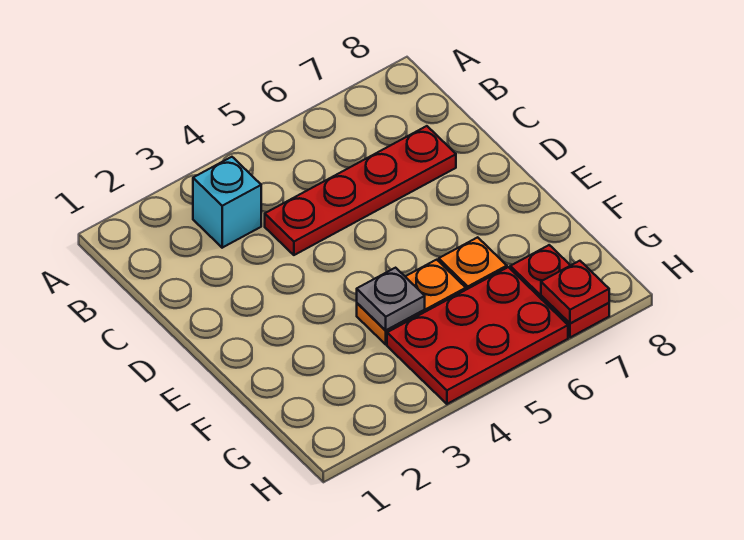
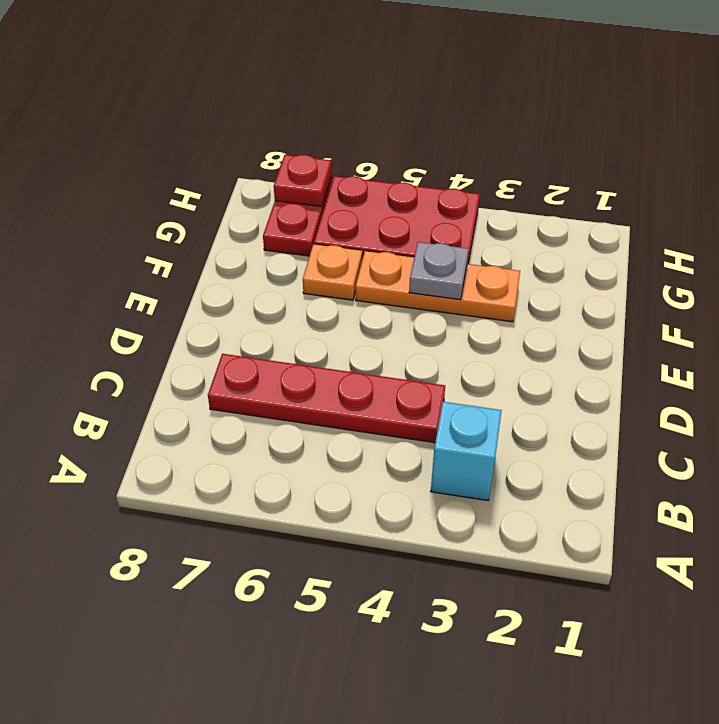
orange plate F4:F5 level 1 -> orange plate F3:F5 level 1

